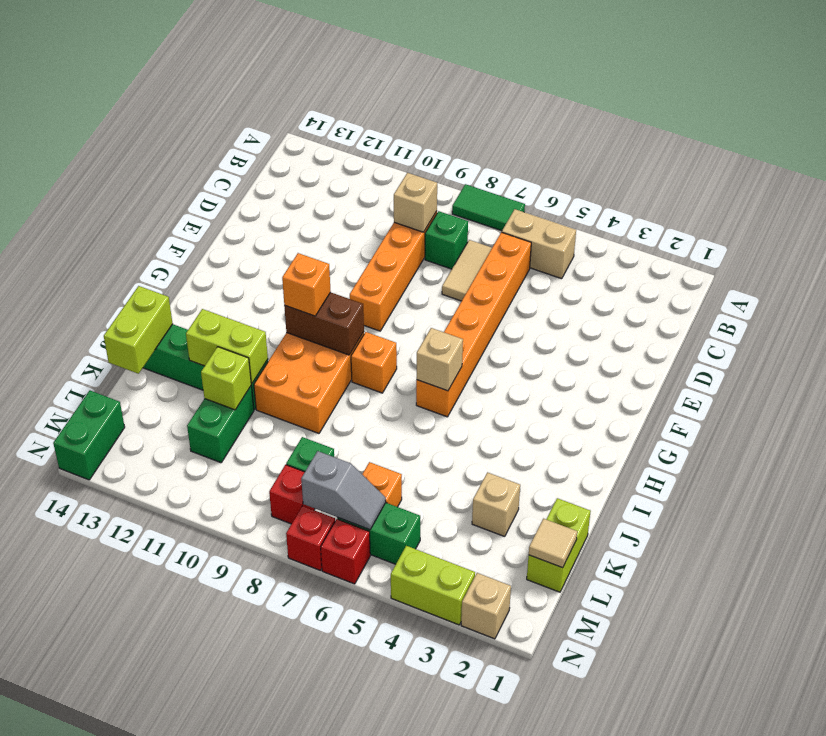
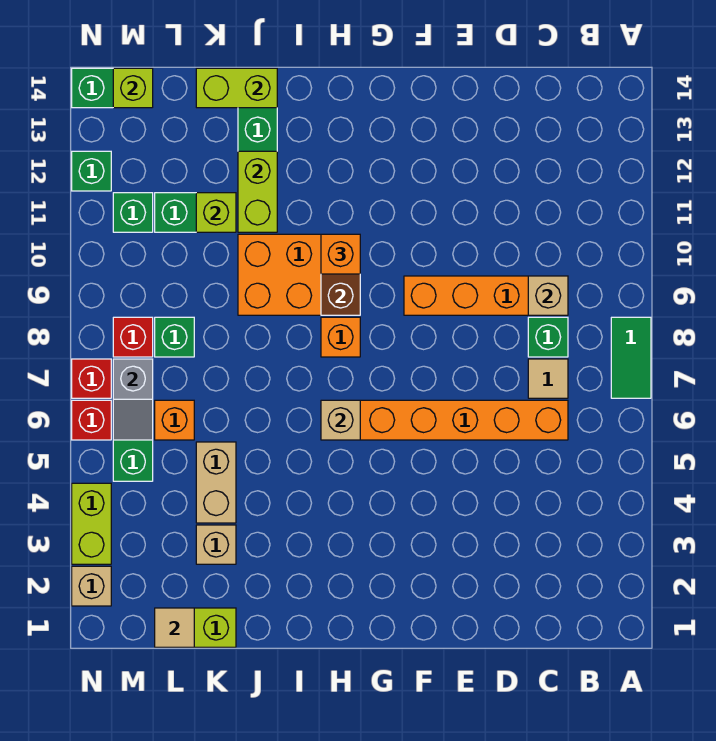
tan brick B5:B6 level 1 -> tan brick K4:K5 level 1
tan tile C7:D7 level 1 -> tan tile C7 level 1
none -> green brick M11 level 1
none -> lime brick M14 level 2
none -> green brick N12 level 1

